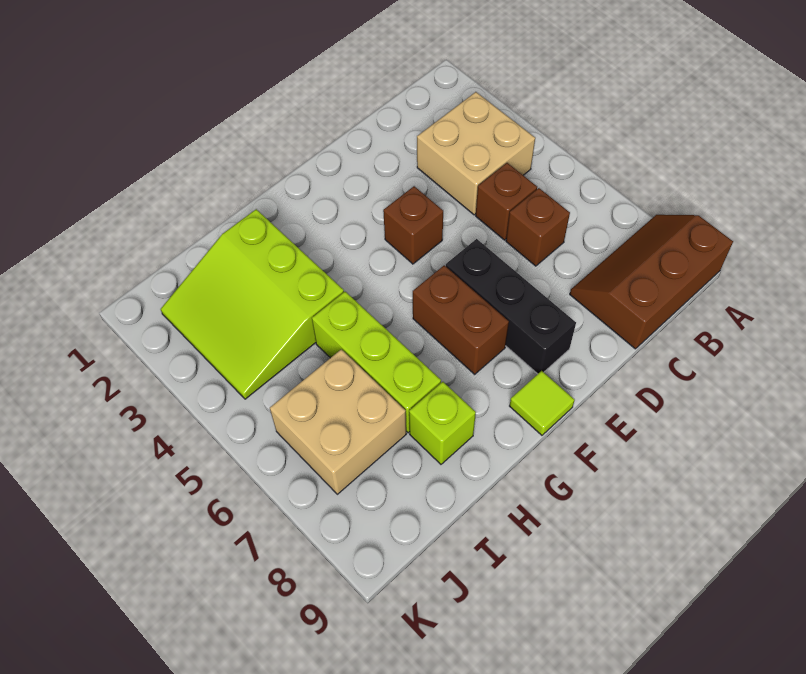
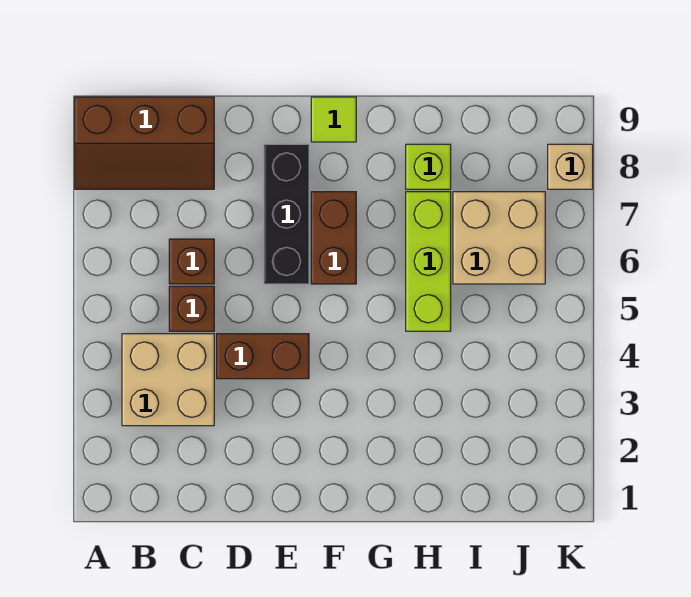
brown brick E4 level 1 -> brown brick D4:E4 level 1
lime slope H2:J4 level 1 top H -> none
none -> tan brick K8 level 1

